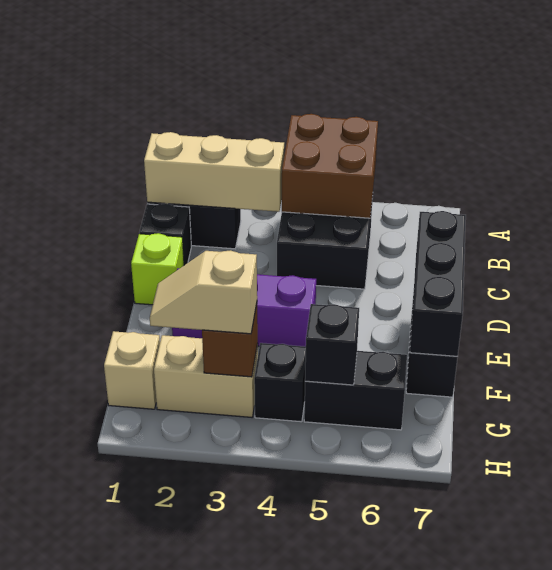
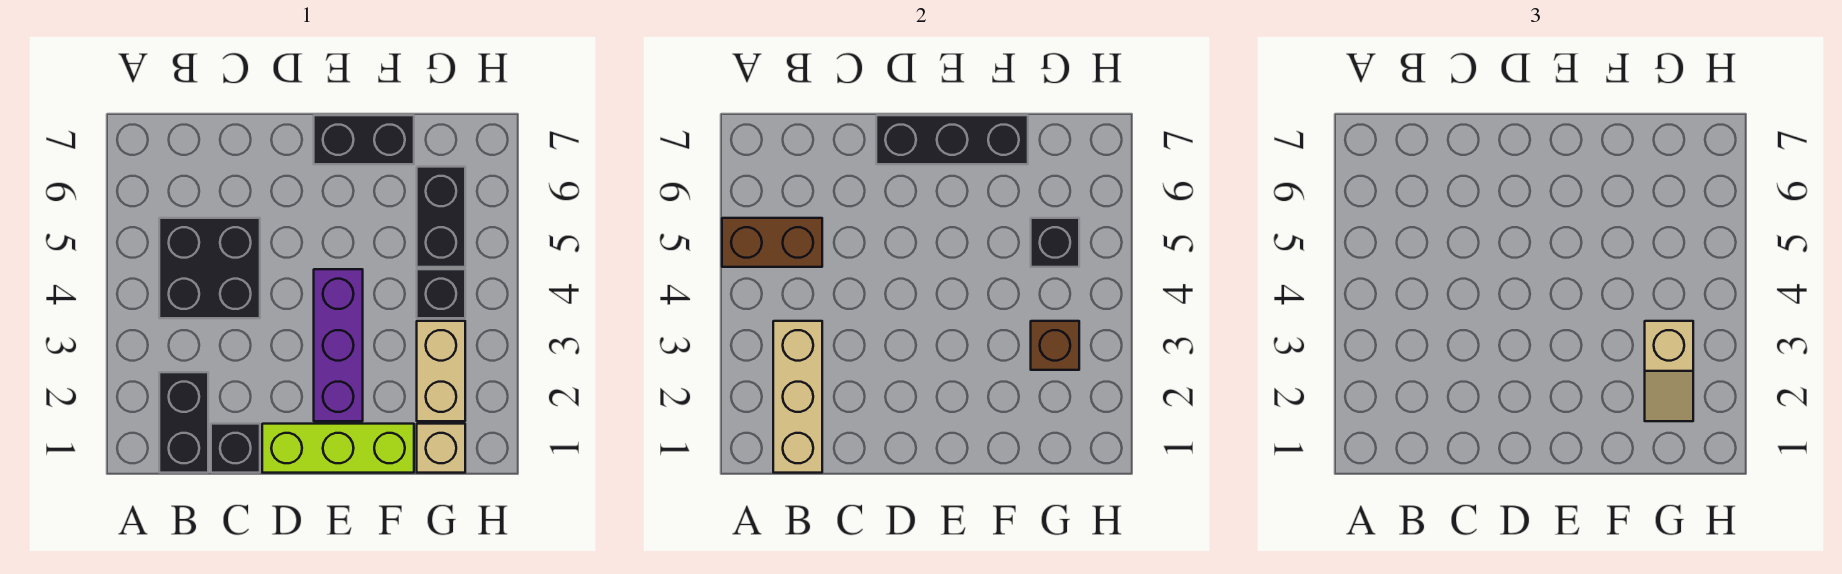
brown brick A4:B5 level 2 -> brown brick A5:B5 level 2
lime brick D1 level 1 -> lime brick D1:F1 level 1

